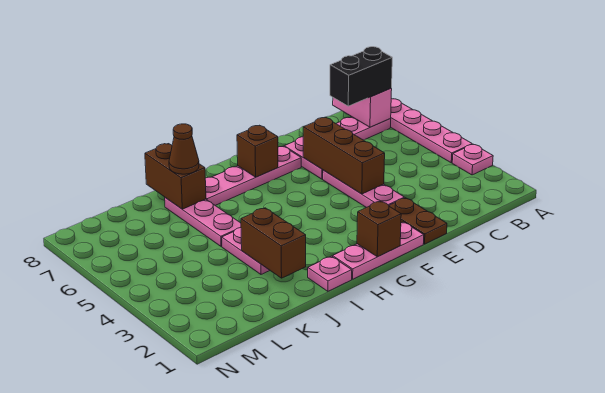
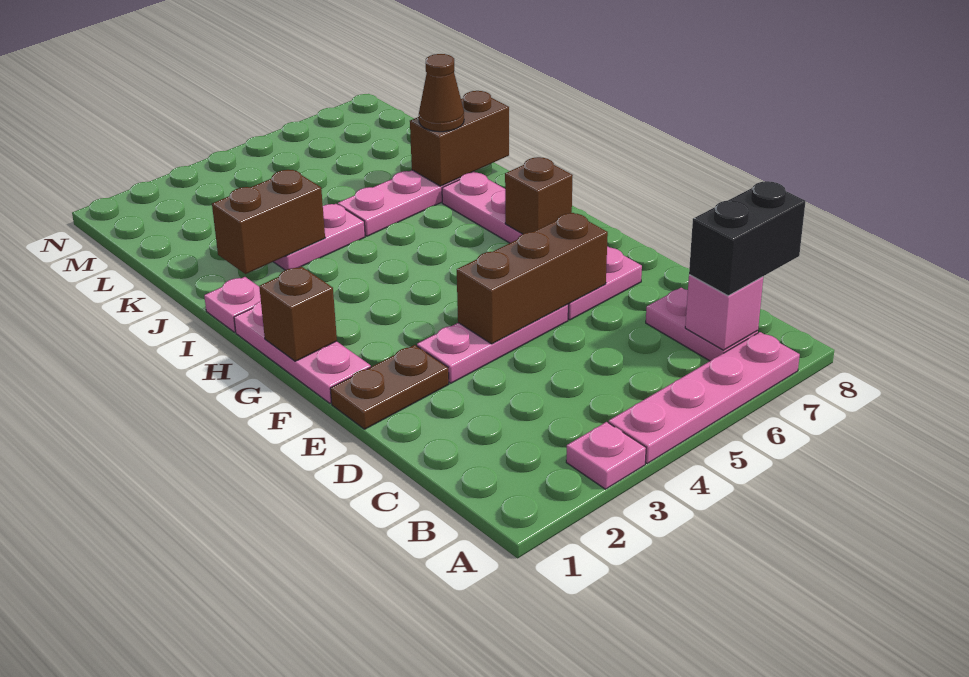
pink brick B7:B8 level 2 -> pink brick B7 level 2
black brick B7:C7 level 3 -> black brick B7:B8 level 3

